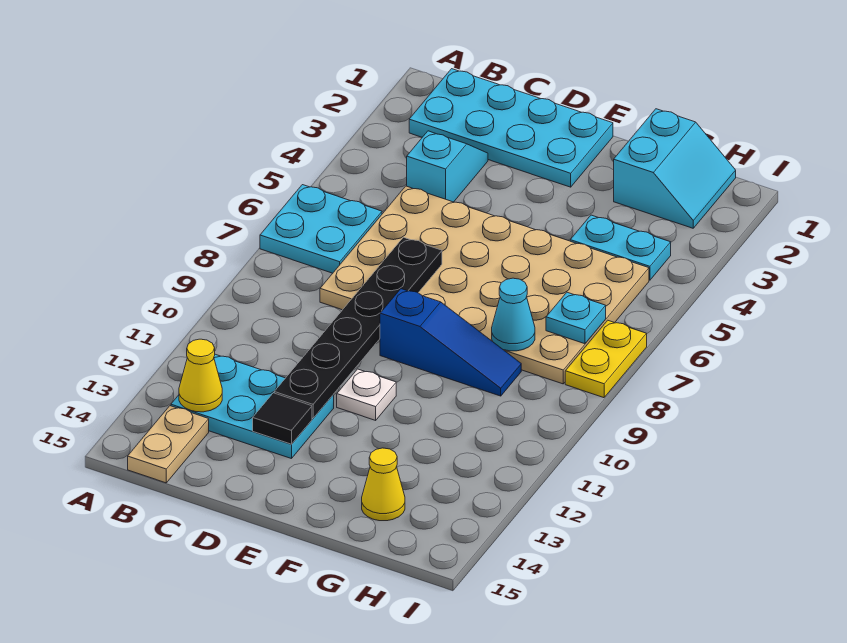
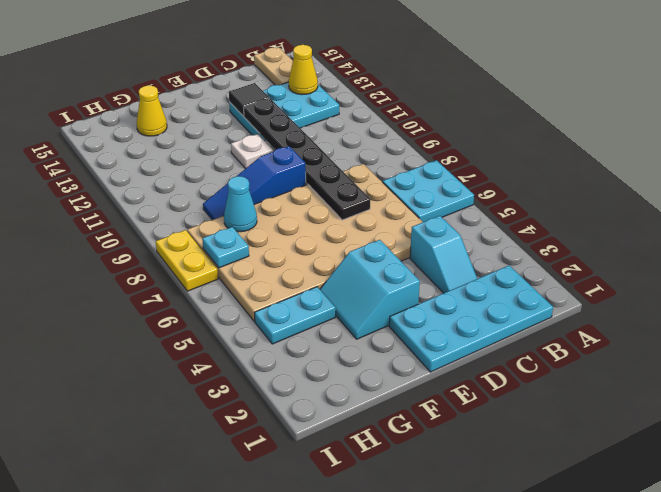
cyan slope G1:H2 level 1 top G -> cyan slope E3:F4 level 1 top E

